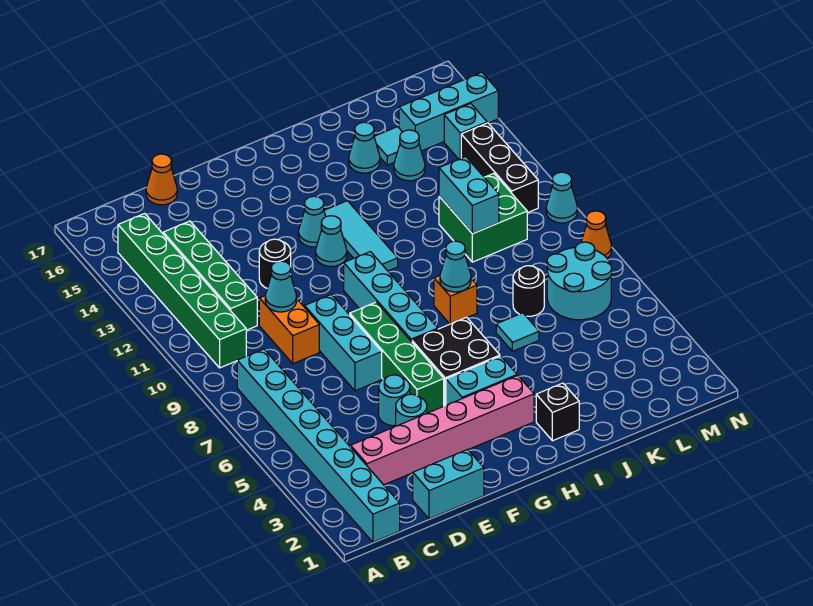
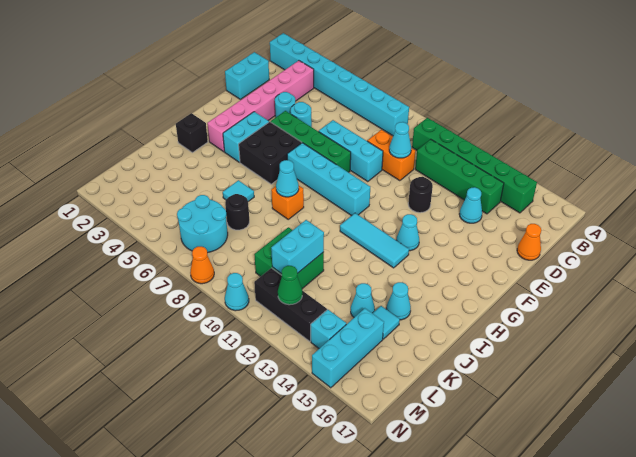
cyan cone G12 level 1 -> cyan cone D14 level 1
cyan brick K10:K11 level 2 -> cyan brick K11:L11 level 2
none -> green cone M12 level 2

